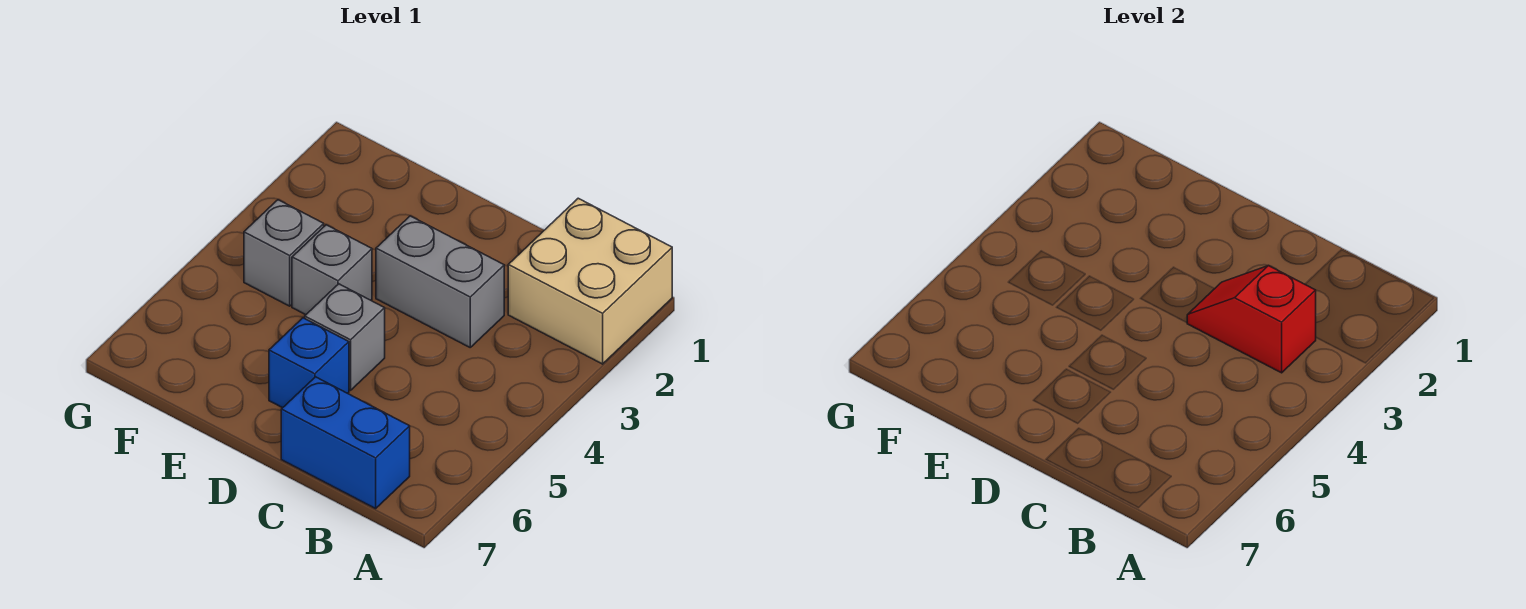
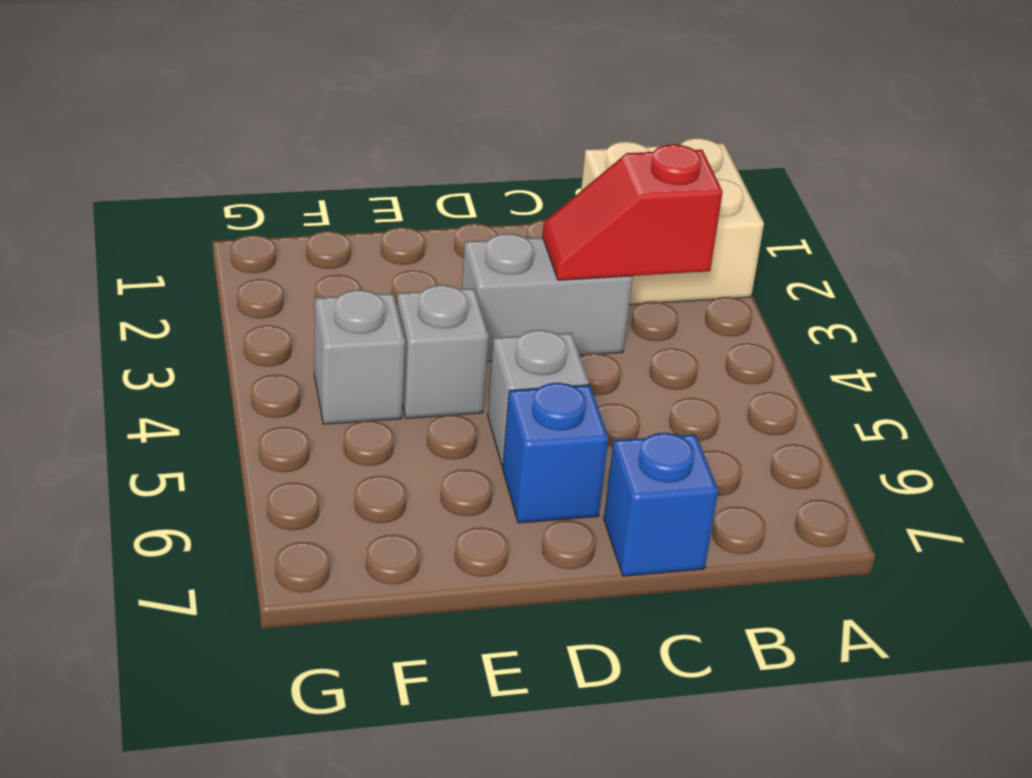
blue brick B7:C7 level 1 -> blue brick C7 level 1

